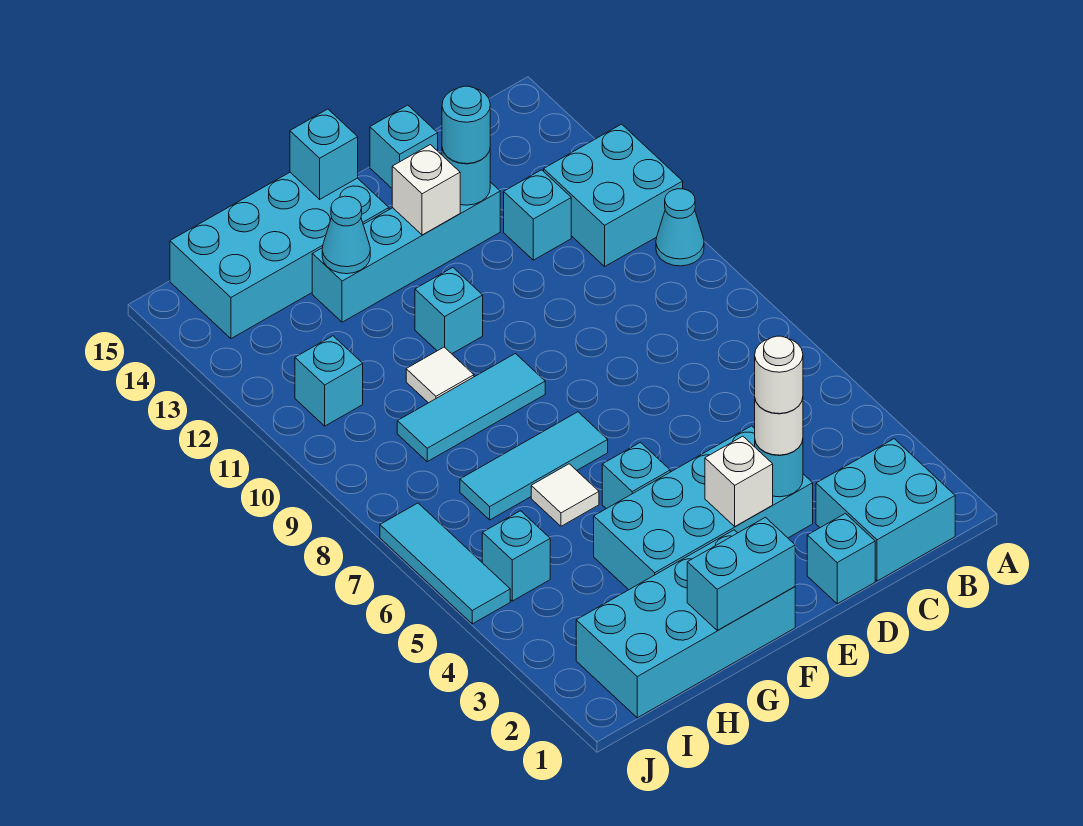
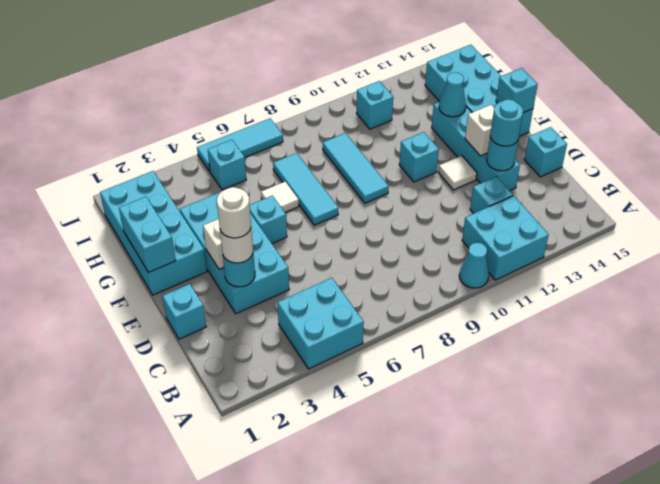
cyan brick B1:C2 level 1 -> cyan brick A4:B5 level 1
white tile G10 level 1 -> white tile E12 level 1

